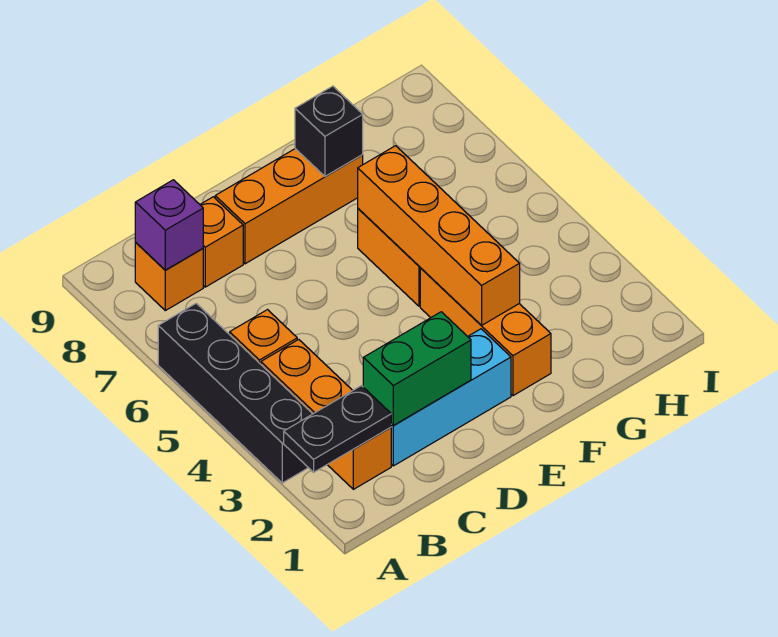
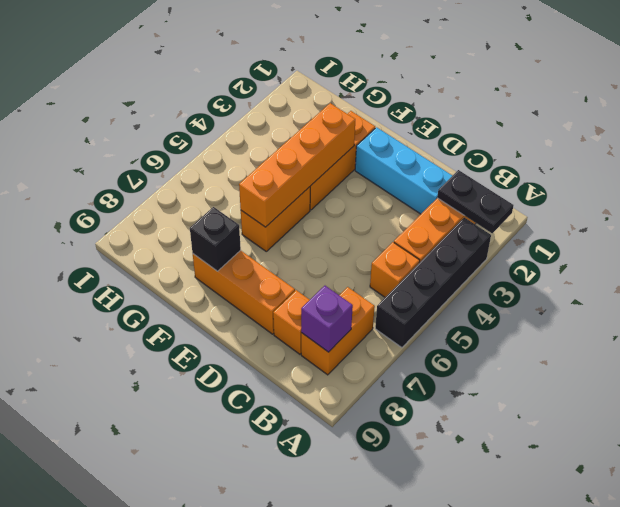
orange brick B8 level 1 -> orange brick B7:B8 level 1
green brick C2:D2 level 2 -> none

